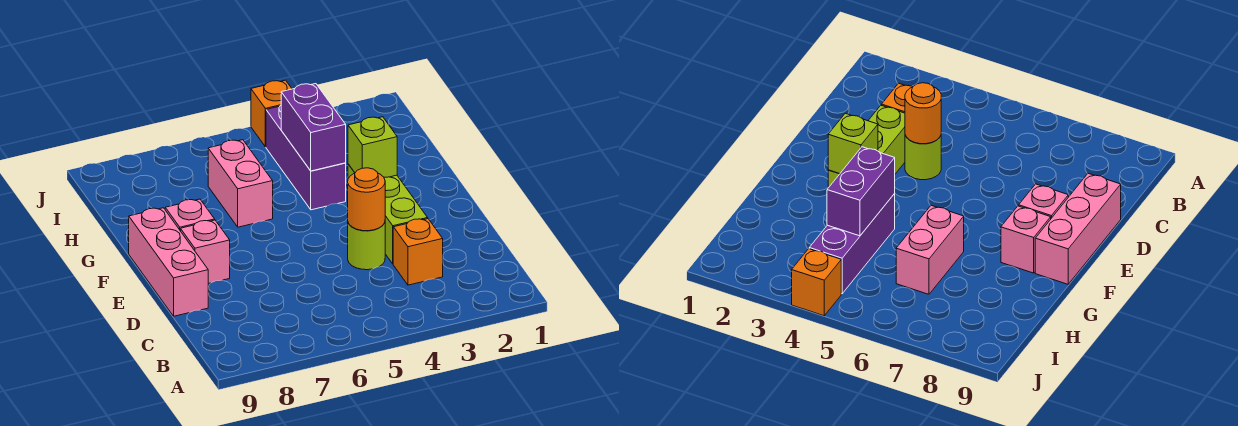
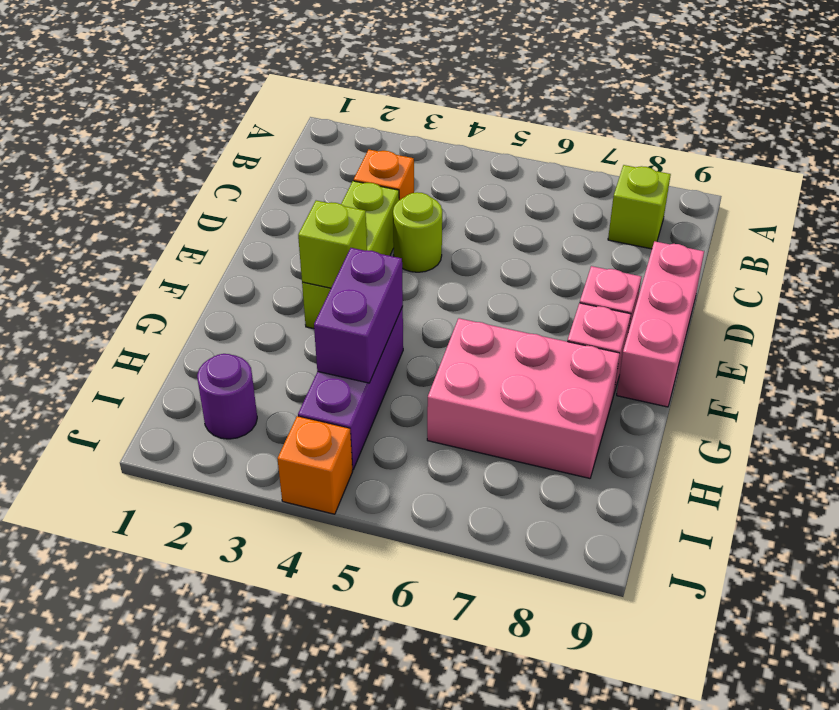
none -> lime brick B8 level 1
orange round brick D4 level 2 -> none
pink brick G6:H6 level 1 -> pink brick G6:H8 level 1
none -> purple round brick I2 level 1

